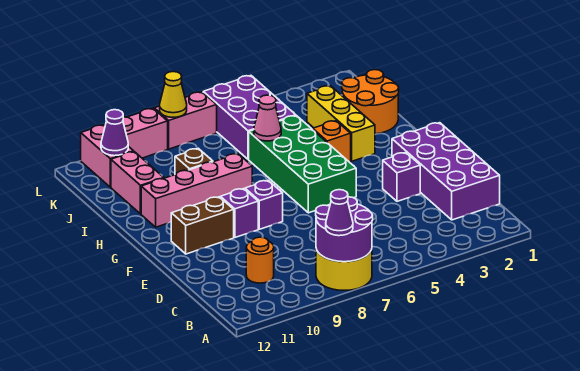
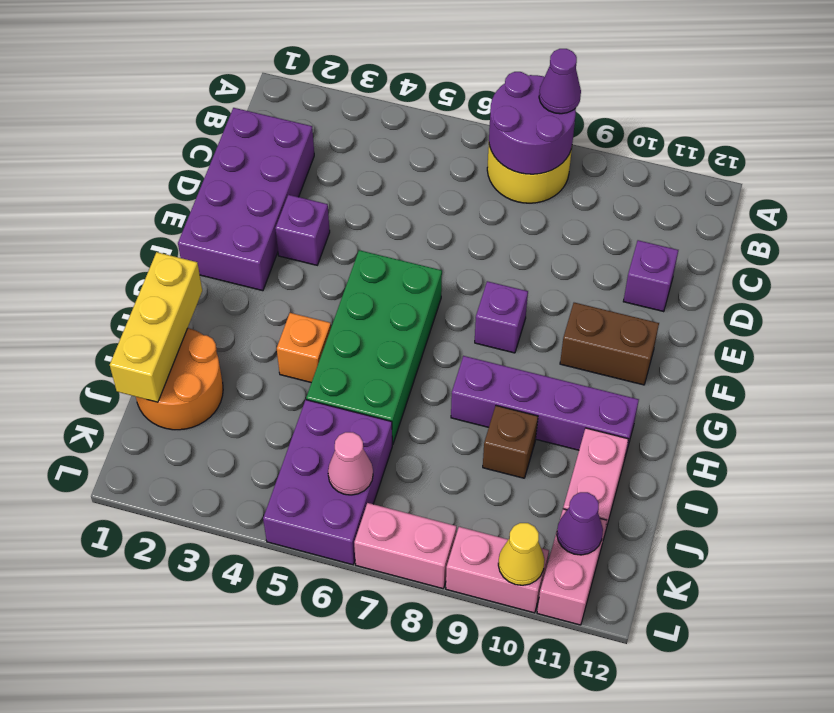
orange round brick C10 level 1 -> none
purple brick F9 level 1 -> purple brick D11 level 1
yellow brick H3:J3 level 1 -> yellow brick H1:J1 level 2
pink brick H8:H11 level 1 -> purple brick H8:H11 level 1
pink cone I6 level 2 -> pink cone K6 level 2
yellow cone L8 level 2 -> yellow cone L10 level 2

